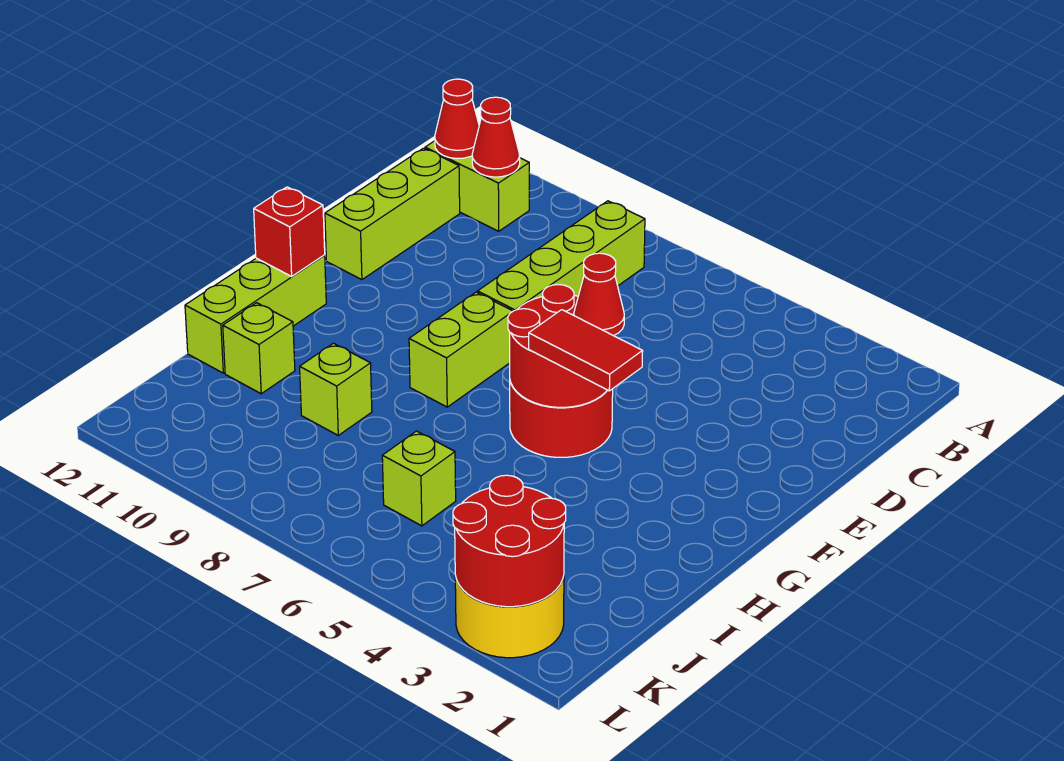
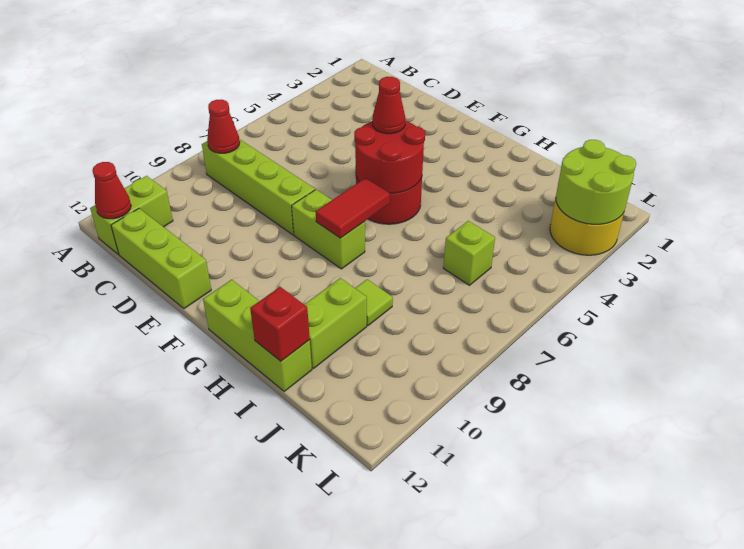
red cone B11 level 2 -> red cone B8 level 2
red tile G4:G5 level 3 -> red tile G7:G8 level 2
red brick G12 level 2 -> red brick I12 level 2
lime brick I9 level 1 -> lime tile I9 level 1
lime brick I11 level 1 -> lime brick I10:I11 level 1
red round brick K2:L3 level 2 -> lime round brick K2:L3 level 2

